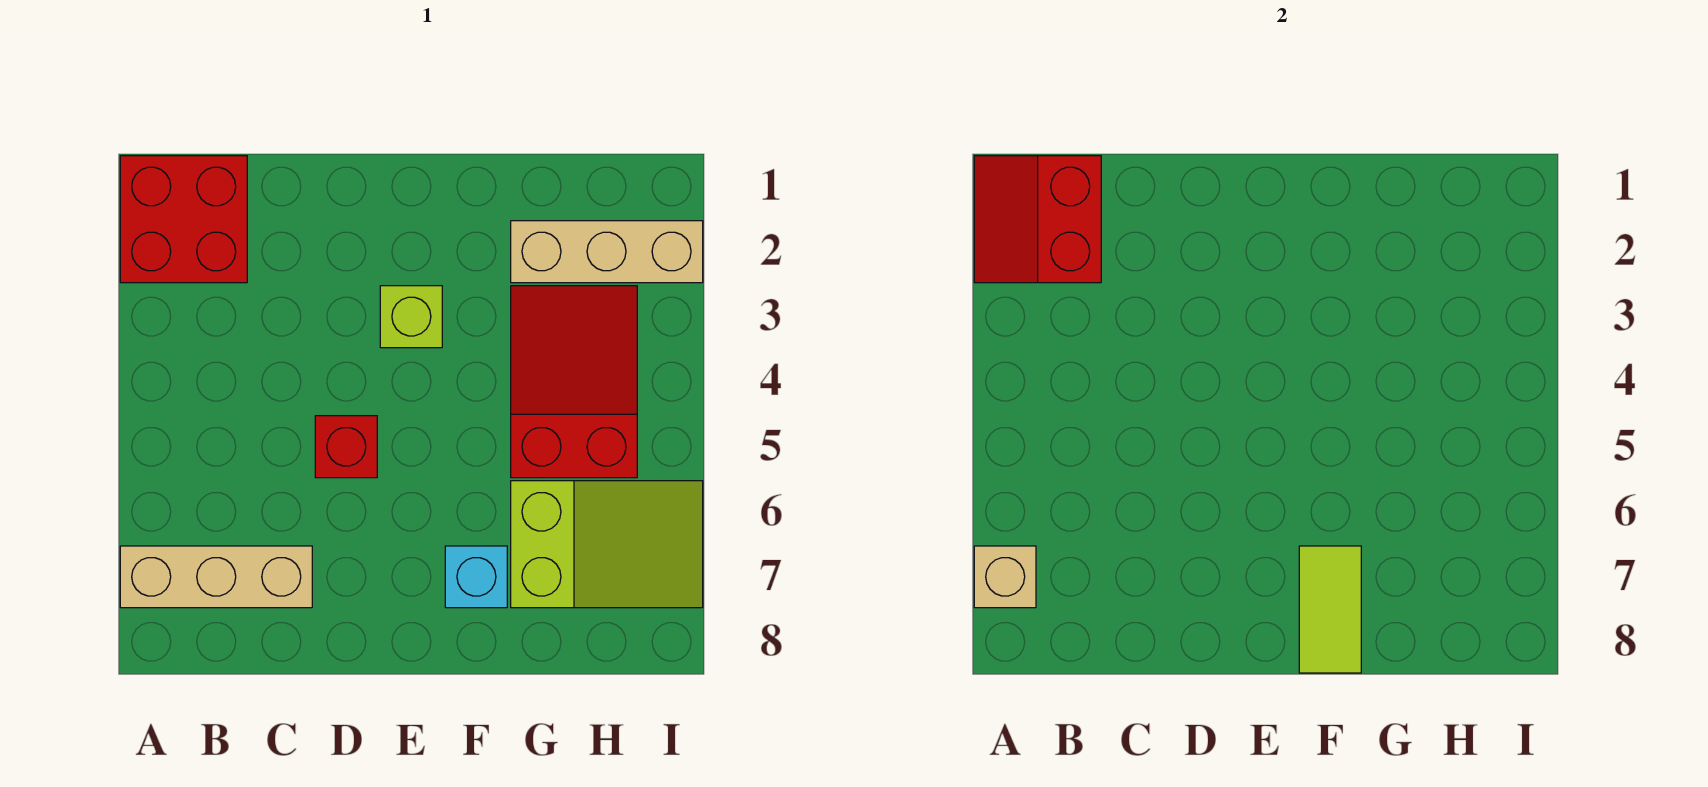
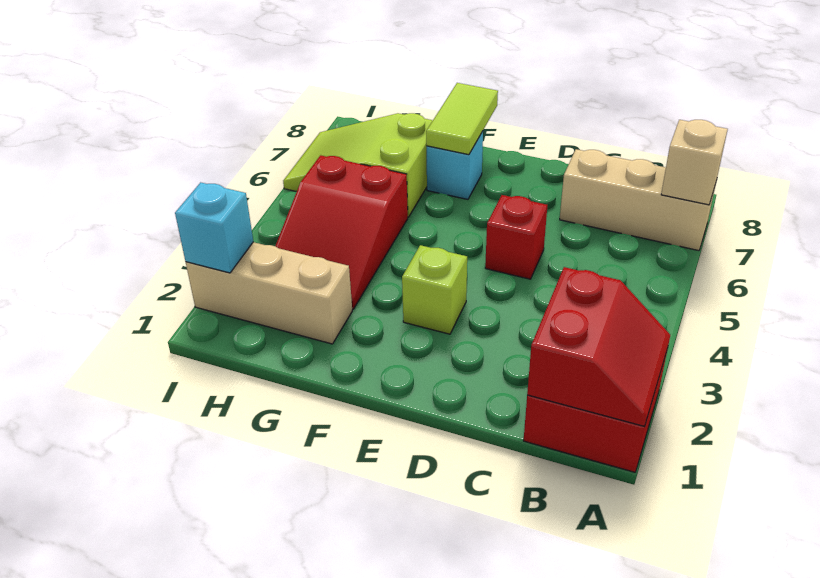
none -> cyan brick I2 level 2

